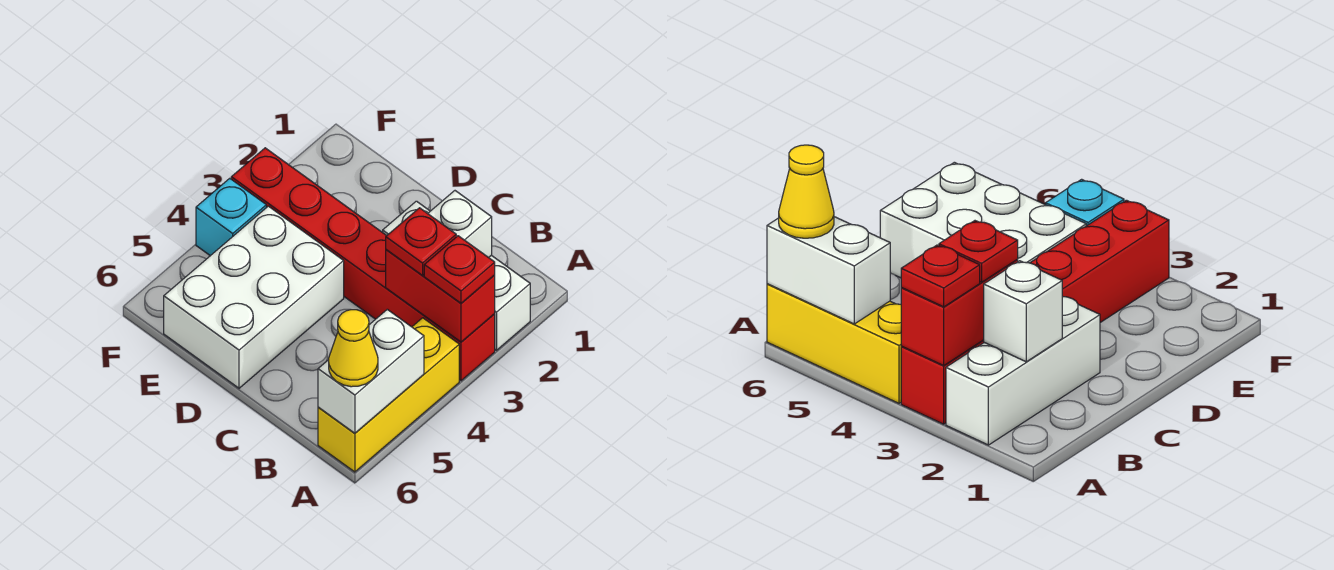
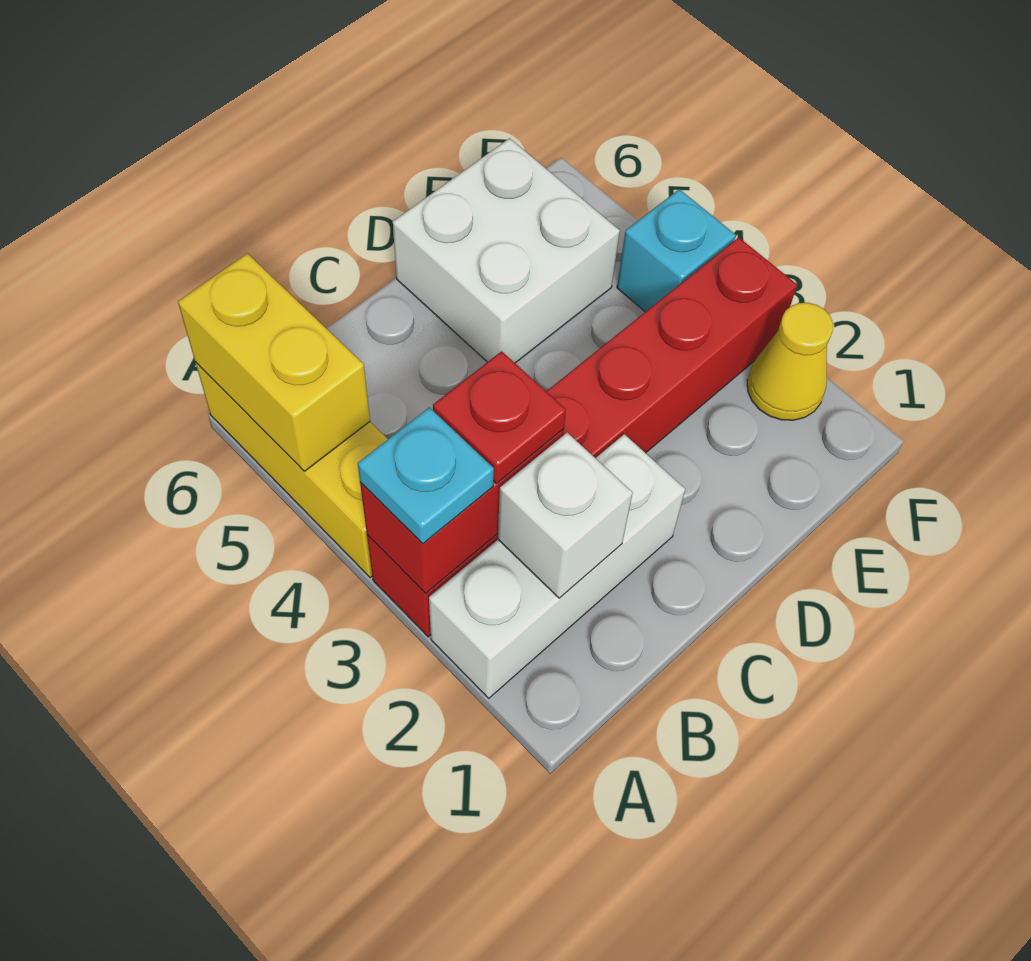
red plate A3 level 3 -> cyan plate A3 level 3
white brick A5:A6 level 2 -> yellow brick A5:A6 level 2
yellow cone A6 level 3 -> yellow cone F2 level 1
white brick D4:E6 level 1 -> white brick D5:E6 level 1

